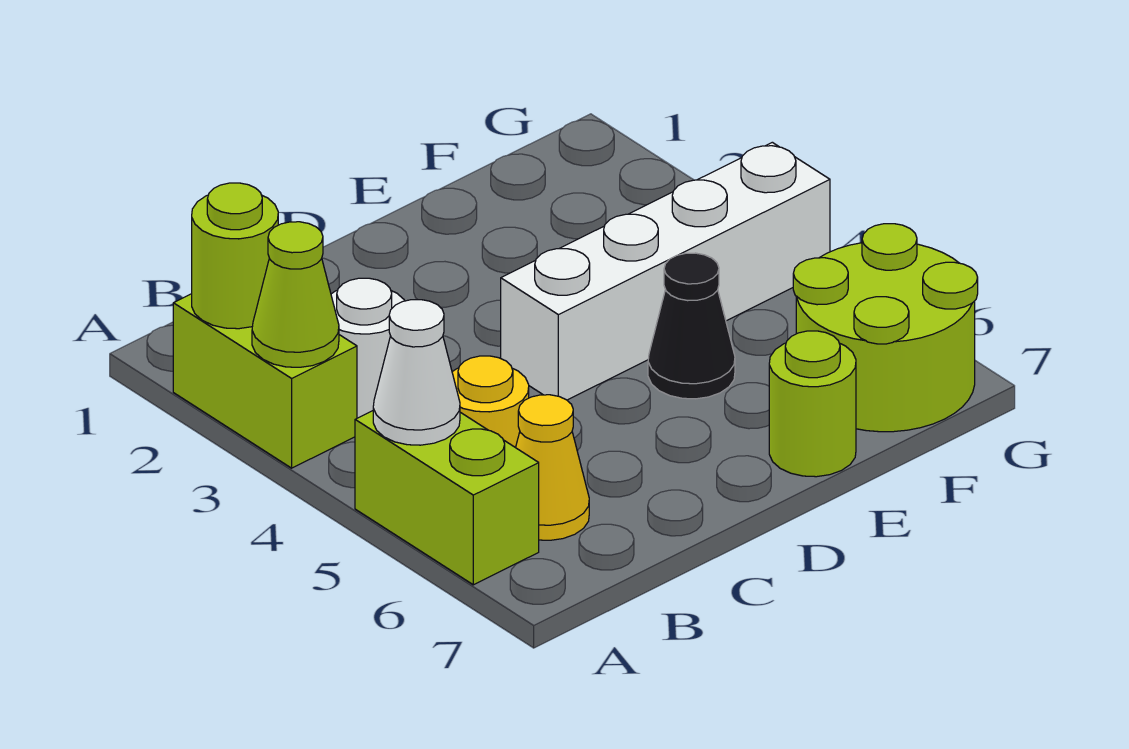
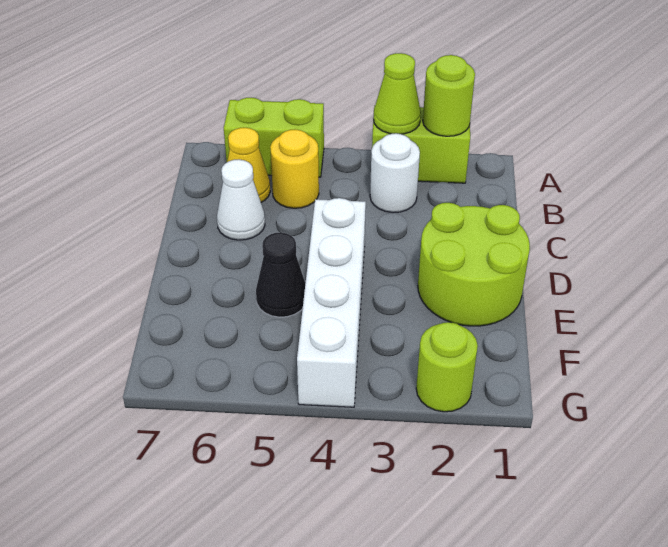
white cone A5 level 2 -> white cone C6 level 1
lime round brick E7 level 1 -> lime round brick G2 level 1
lime round brick F6:G7 level 1 -> lime round brick D1:E2 level 1

